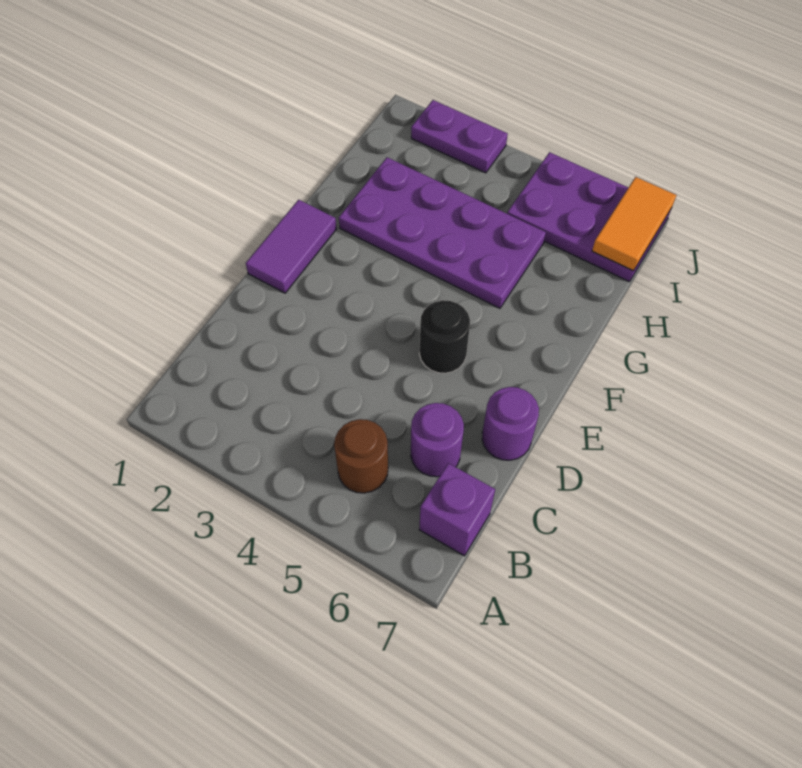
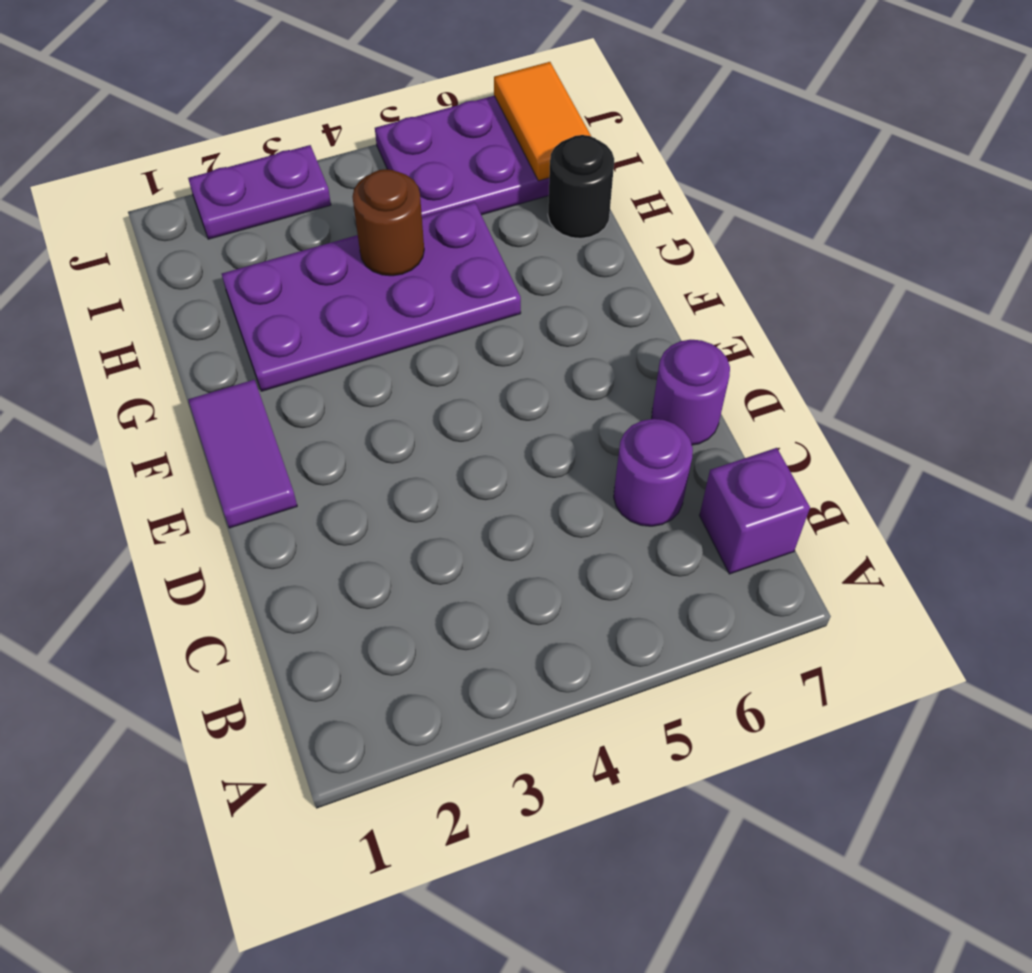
brown round brick B5 level 1 -> brown round brick H4 level 2
black round brick E5 level 1 -> black round brick H7 level 1

